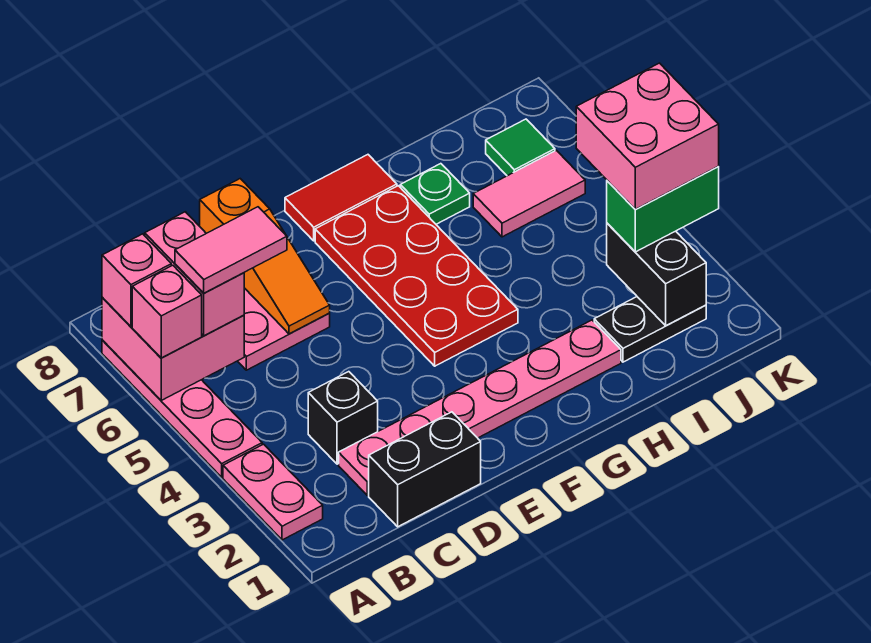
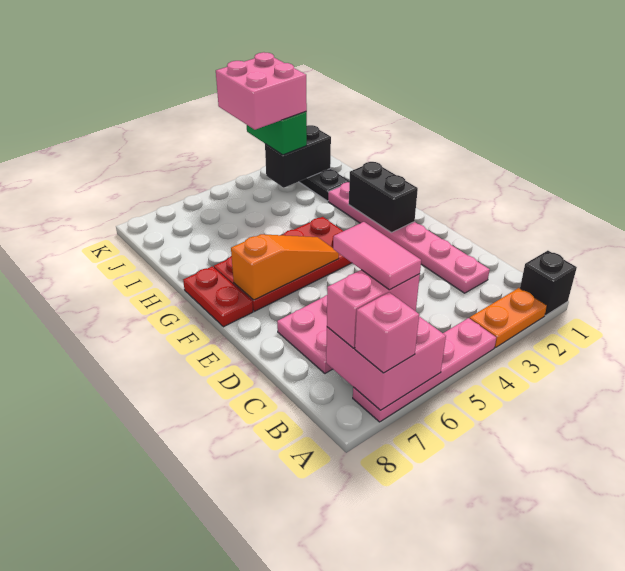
pink plate A2:A3 level 1 -> orange plate A2:A3 level 1
pink brick A6 level 3 -> none
black brick C1:D1 level 1 -> black brick F2:G2 level 2
black brick C3 level 1 -> black brick A1 level 1
orange slope D6:D8 level 2 top 8 -> orange slope F5:F7 level 2 top 7
red tile F8:G8 level 1 -> red plate F8:G8 level 1
green plate H7 level 1 -> none
pink tile I6:J6 level 1 -> none
green tile J7 level 1 -> none

